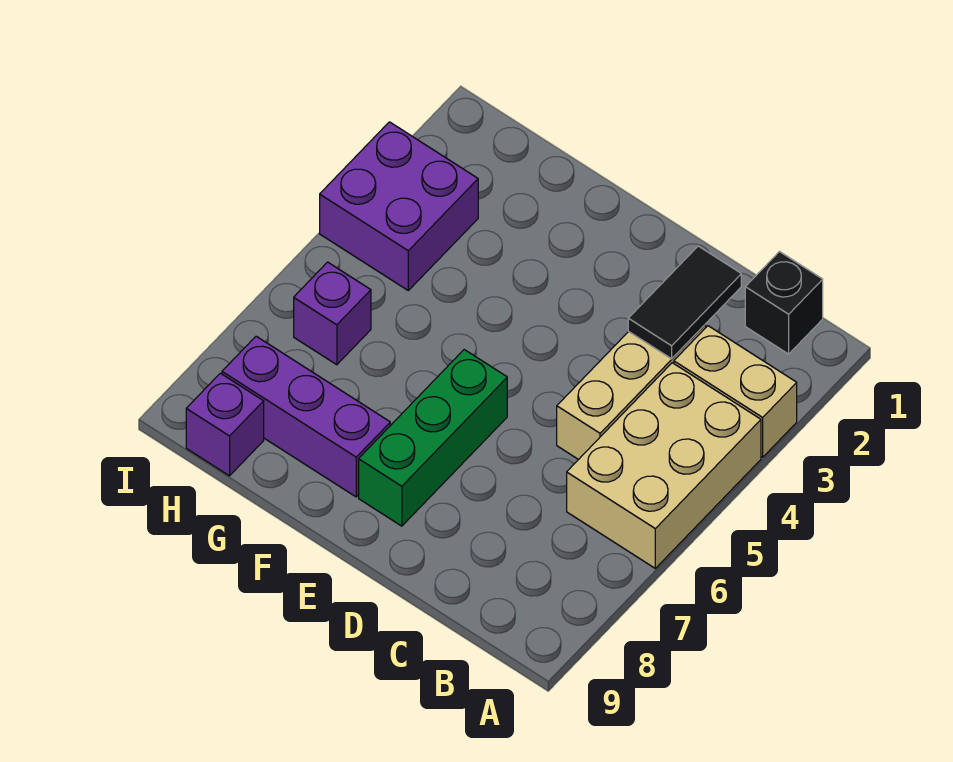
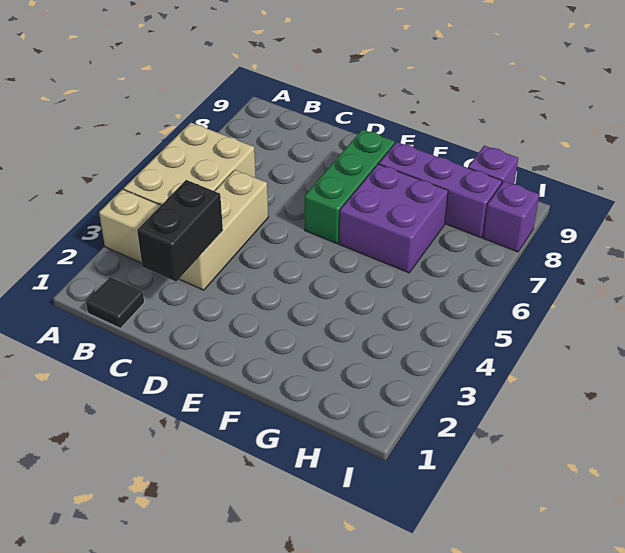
black brick B1 level 1 -> black tile B1 level 1
black tile C2:C3 level 2 -> black brick C2:C3 level 2
purple brick H3:I4 level 1 -> purple brick F6:G7 level 1
purple brick H6 level 1 -> purple brick I8 level 1

